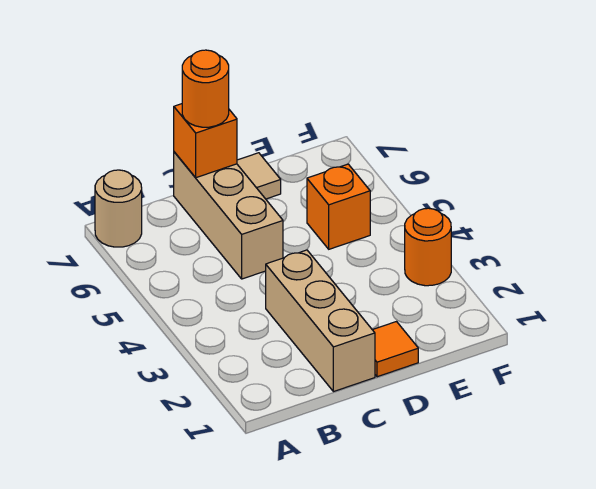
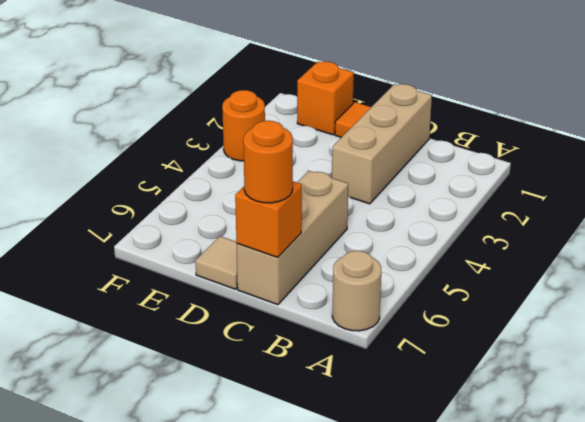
orange brick E5 level 1 -> orange brick E1 level 1

